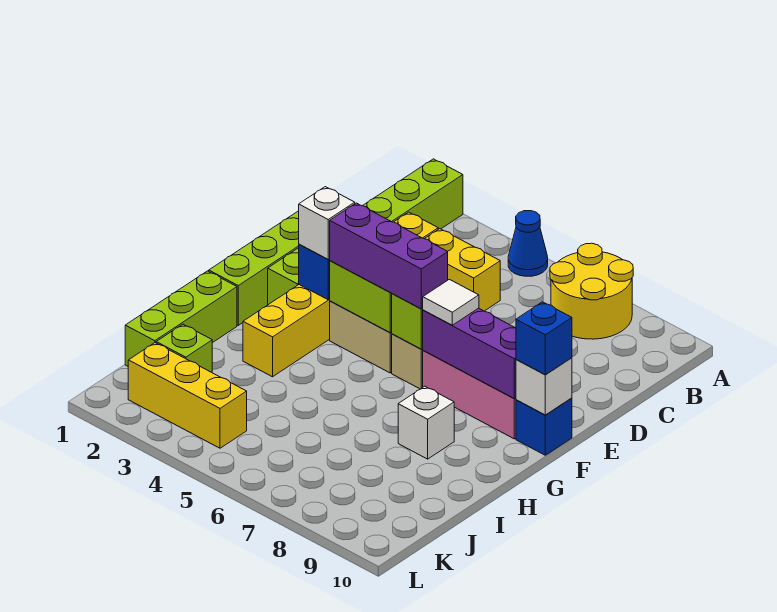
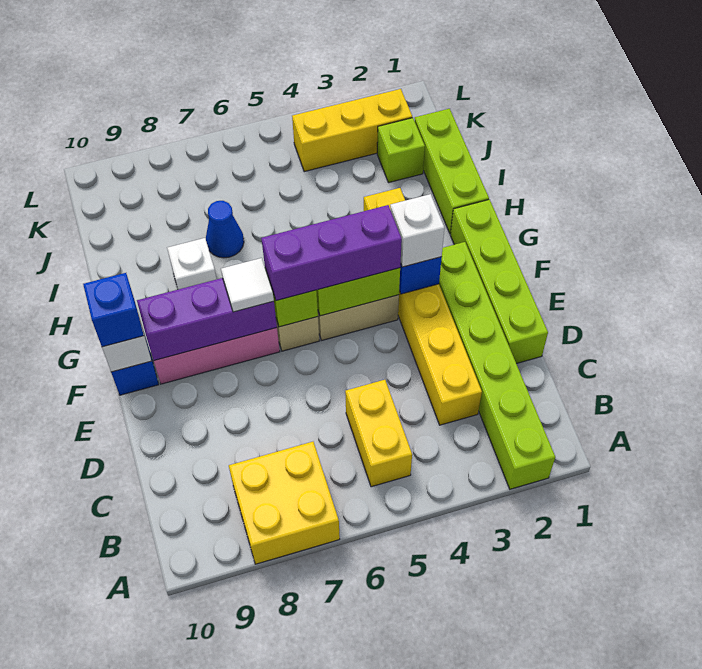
blue cone A5 level 1 -> blue cone I7 level 1
yellow round brick A7:B8 level 1 -> yellow brick A7:B8 level 1
yellow brick C4:C5 level 1 -> yellow brick B5:C5 level 1

